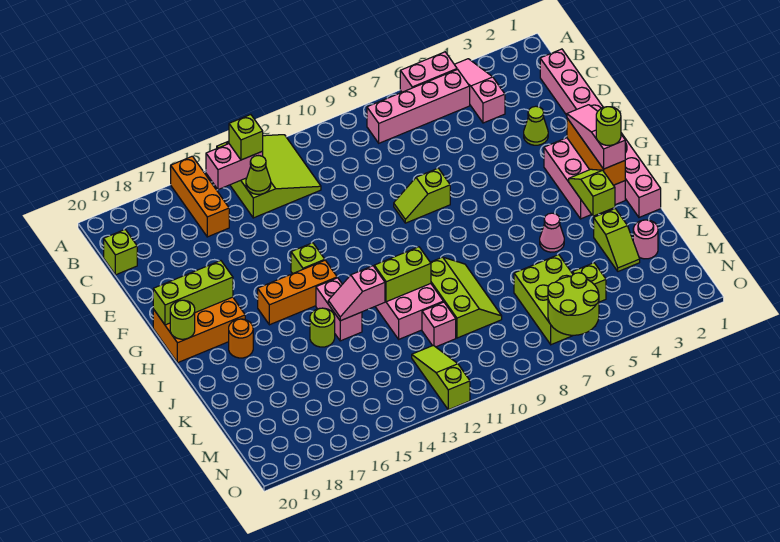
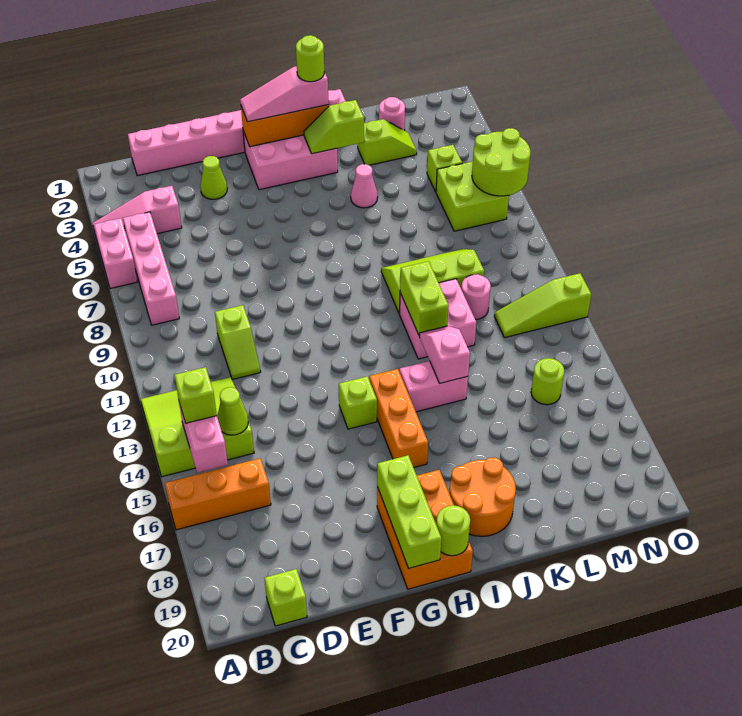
lime slope F8:F9 level 1 top 8 -> lime slope D10:D11 level 1 top 10
orange round brick I18 level 1 -> orange round brick I18:J19 level 1
pink slope J13:J14 level 2 top 13 -> pink slope J13:J14 level 2 top 14
lime round brick J15 level 1 -> lime round brick M15 level 1
lime brick L6:N7 level 1 -> lime brick M6:N7 level 1
pink brick L11 level 1 -> pink round brick L11 level 1

